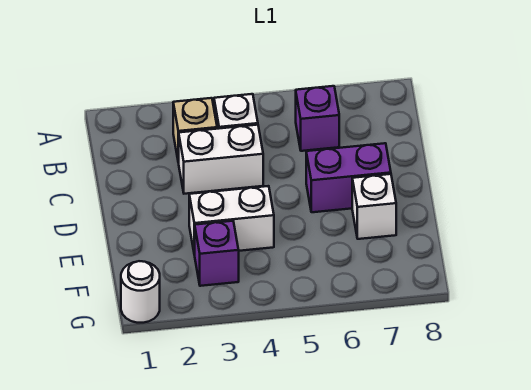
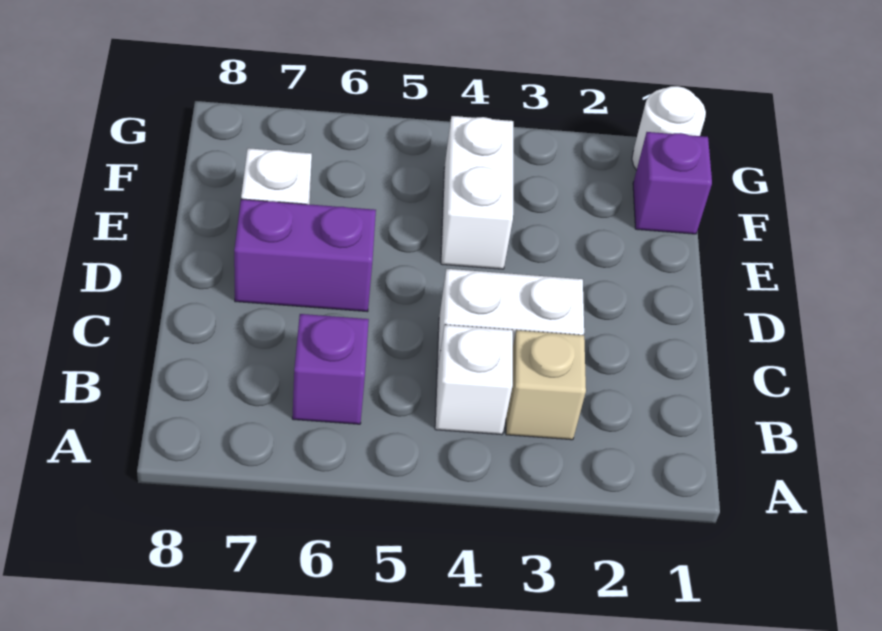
white brick E3:E4 level 1 -> white brick E4:F4 level 1
purple brick F3 level 1 -> purple brick F1 level 1

